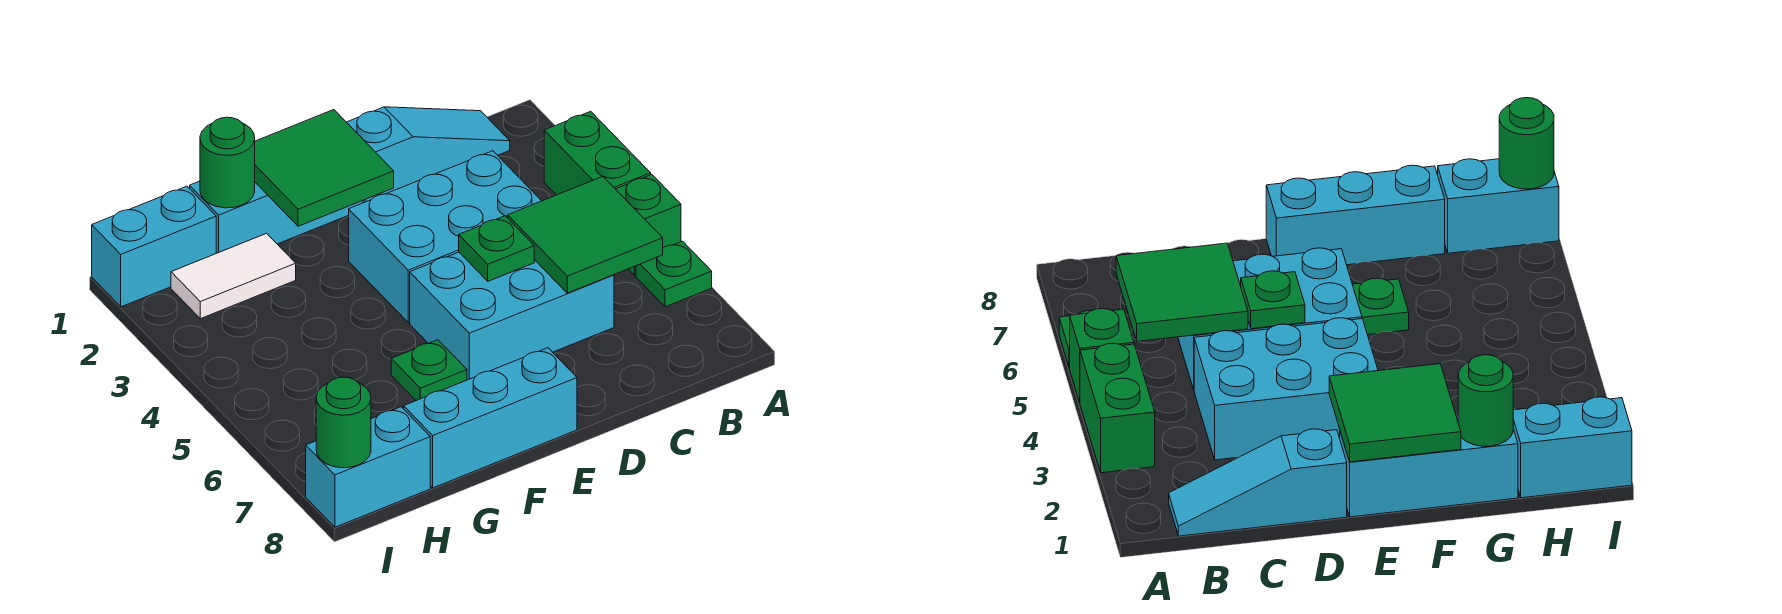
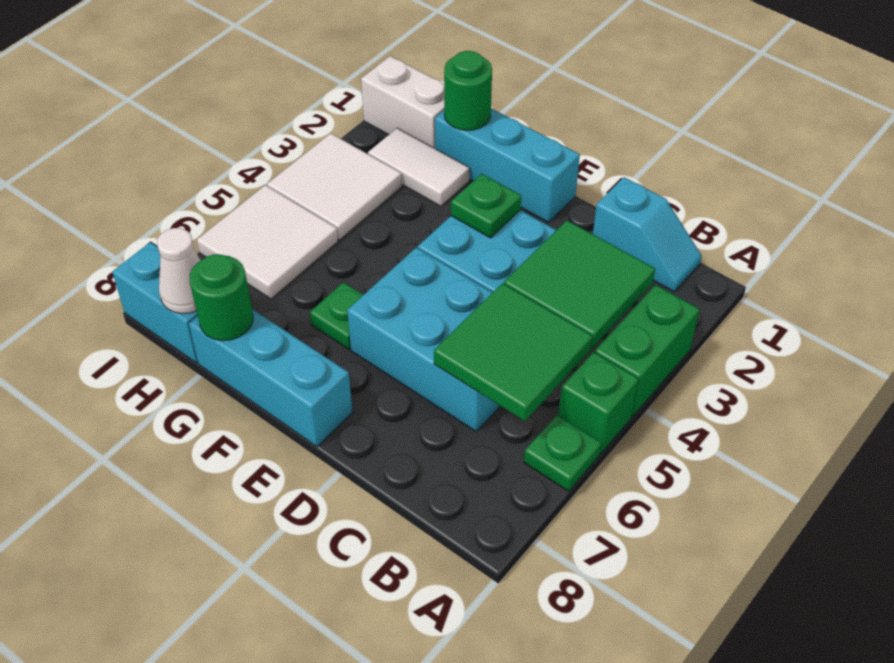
cyan slope B1:D1 level 1 top D -> cyan slope B1:C1 level 1 top C
green plate D5 level 2 -> green plate E3 level 2
green tile E1:F2 level 2 -> green tile B3:C4 level 2
cyan brick H1:I1 level 1 -> white brick H1:I1 level 1
none -> white tile H3:I4 level 1
none -> white tile H5:I6 level 1
none -> white cone H8 level 2
green round brick I8 level 2 -> green round brick G8 level 2

